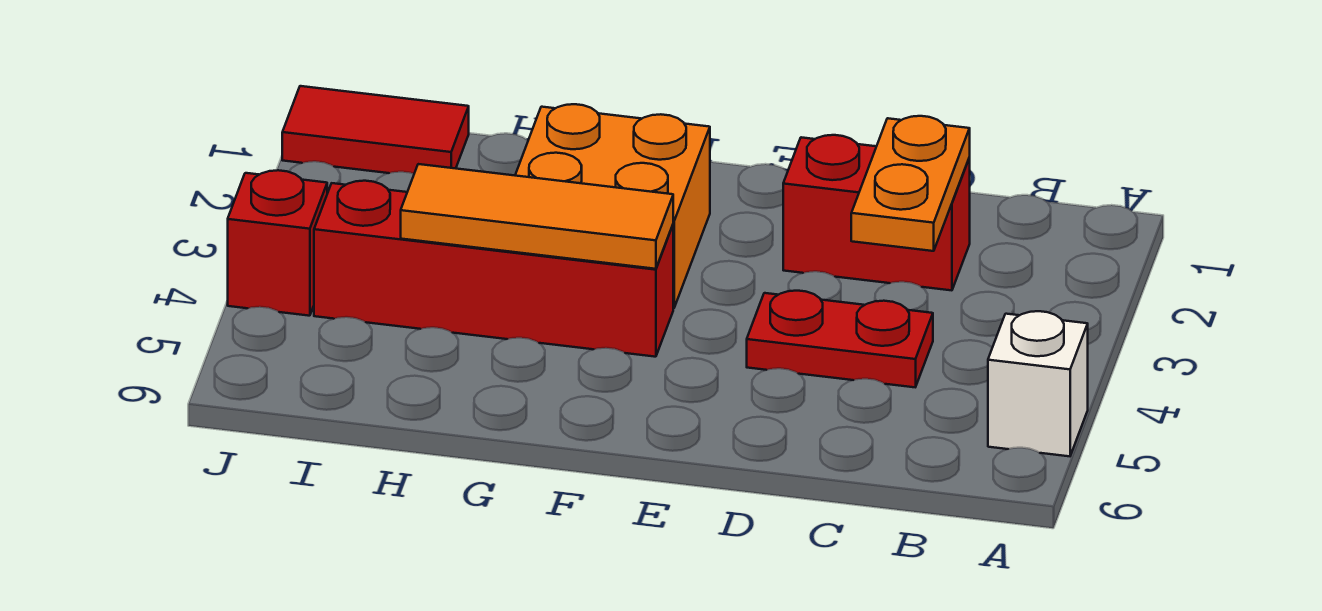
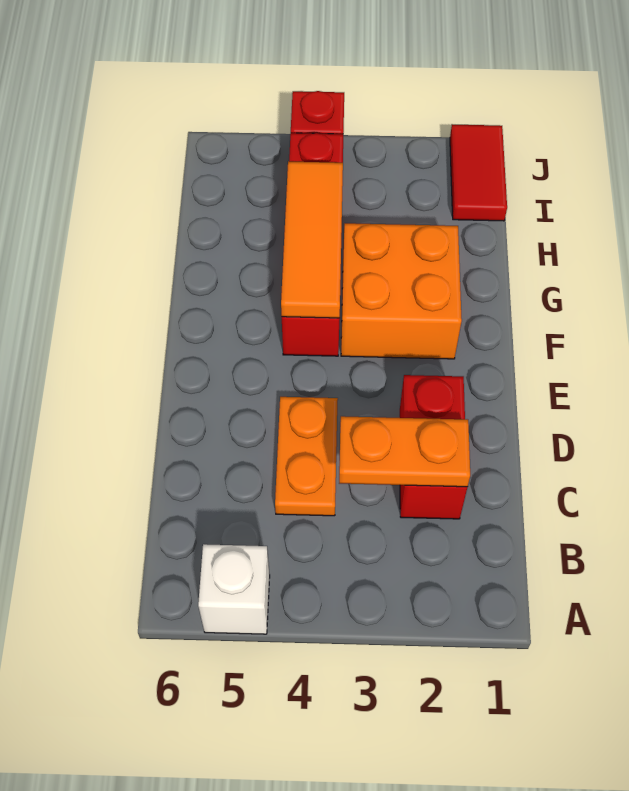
red plate C4:D4 level 1 -> orange plate C4:D4 level 1

